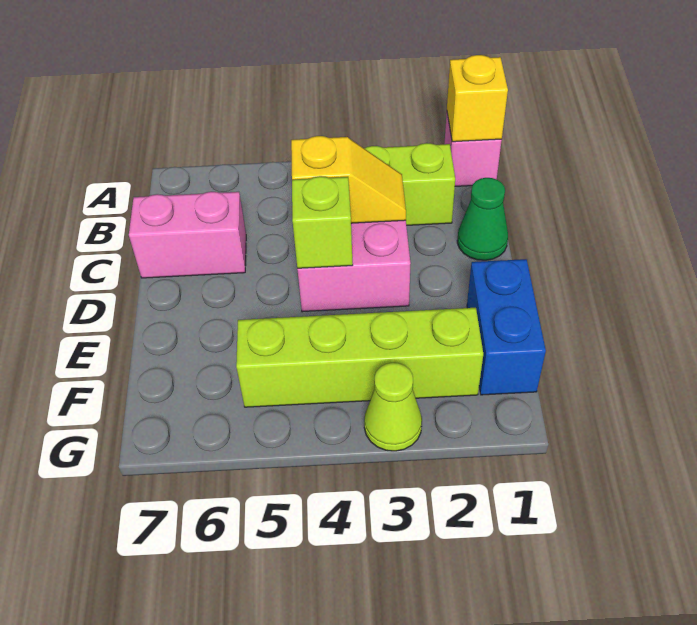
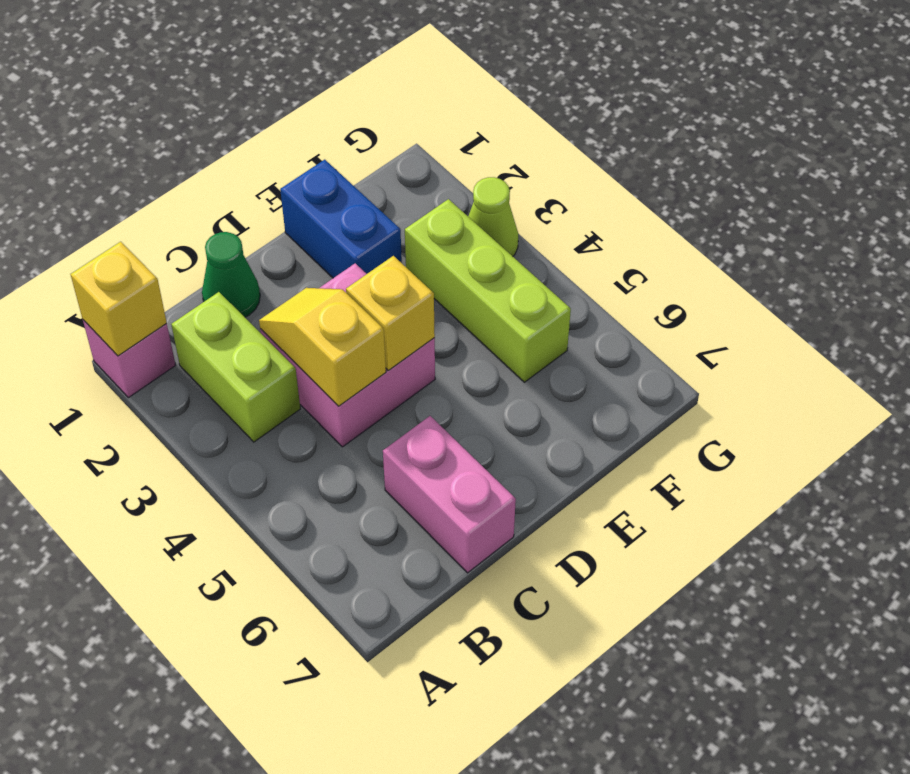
lime brick D4 level 2 -> yellow brick D4 level 2
blue brick E1:F1 level 1 -> blue brick E1:E2 level 1
lime brick F2:F5 level 1 -> lime brick F3:F5 level 1

